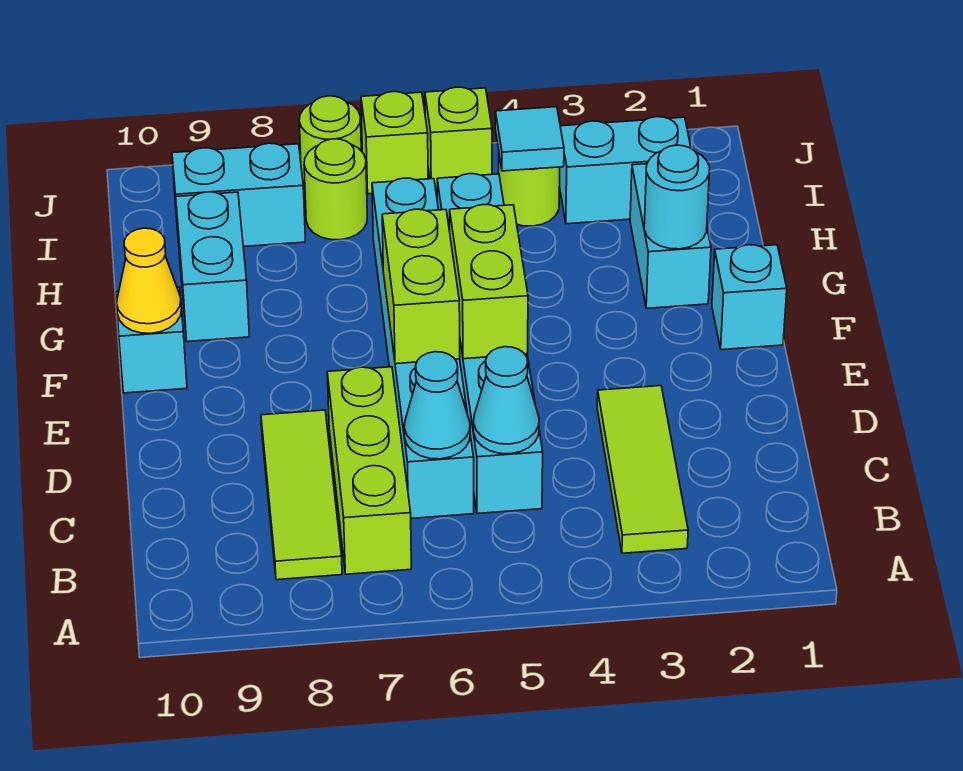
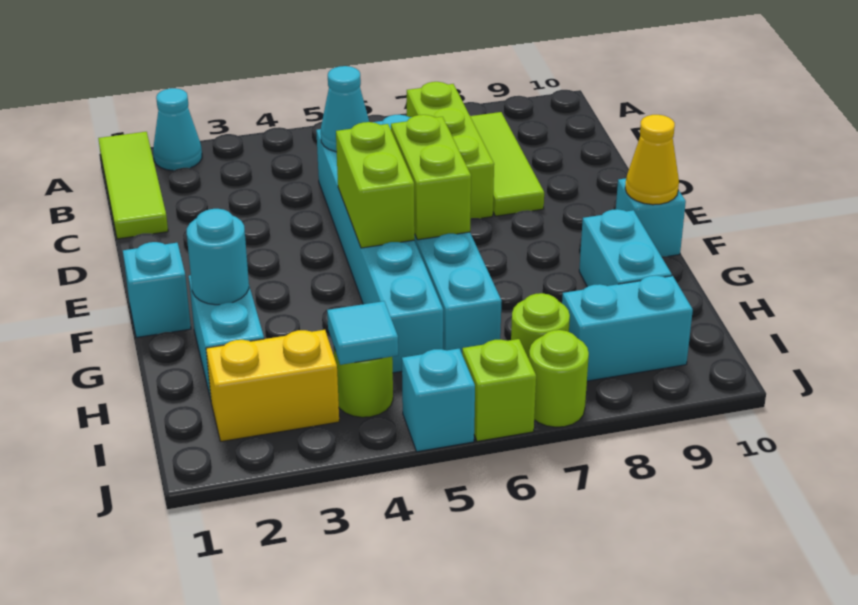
lime tile B3:D3 level 1 -> lime tile A1:C1 level 1
cyan cone C6 level 2 -> cyan cone A2 level 1
cyan brick I2:I3 level 1 -> yellow brick I2:I3 level 1
lime brick J5 level 1 -> cyan brick J5 level 1

